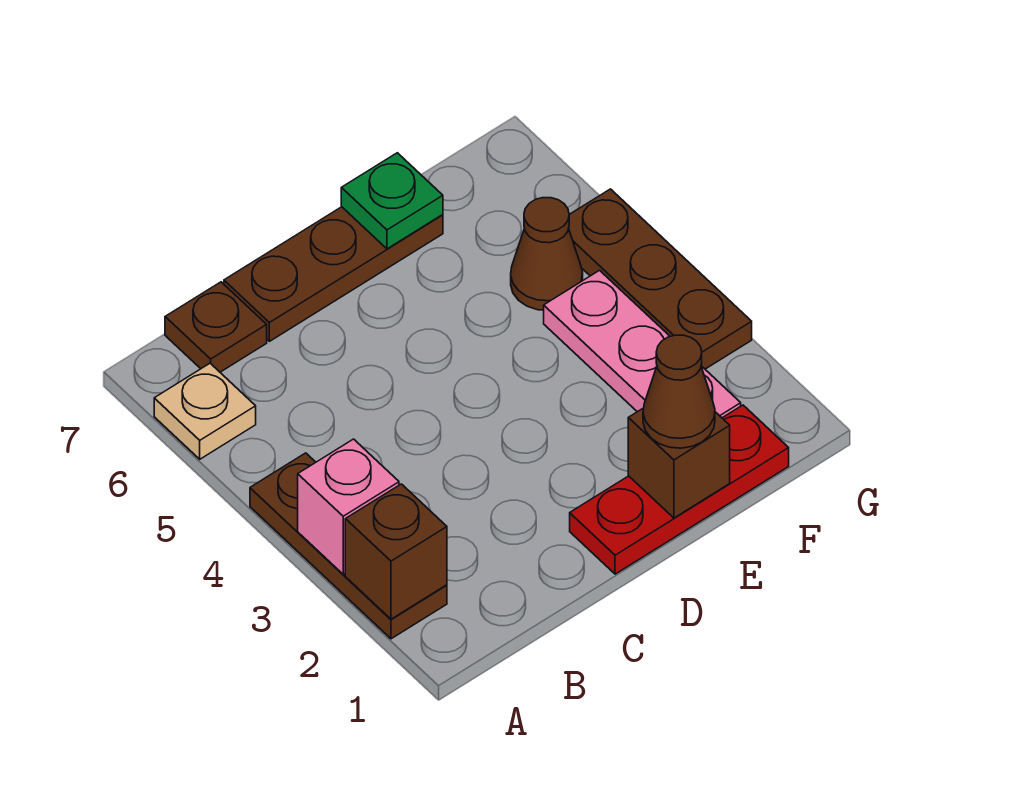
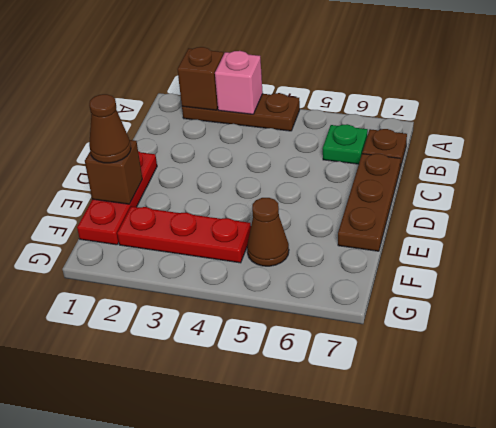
tan plate A6 level 1 -> none
green plate E7 level 2 -> green plate B6 level 1
pink plate F2:F4 level 1 -> red plate F2:F4 level 1
brown plate G3:G5 level 1 -> none

